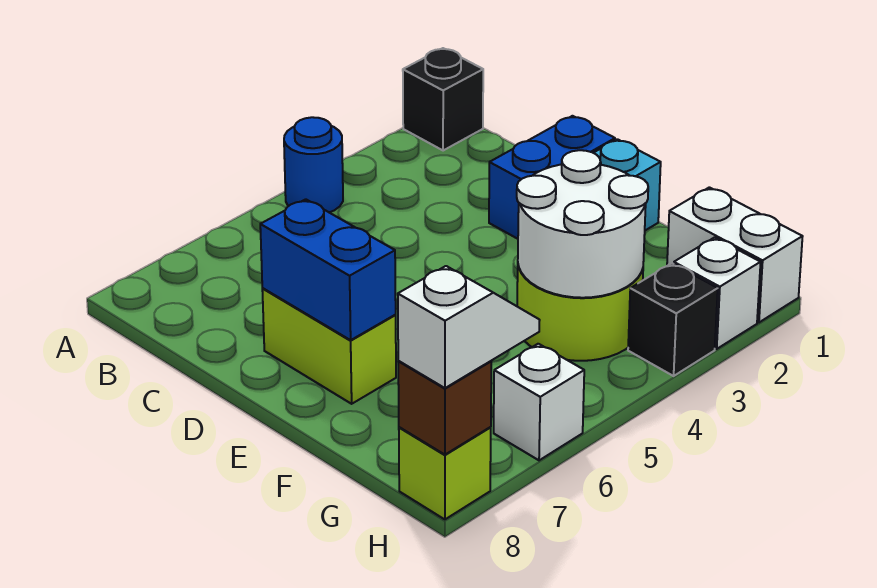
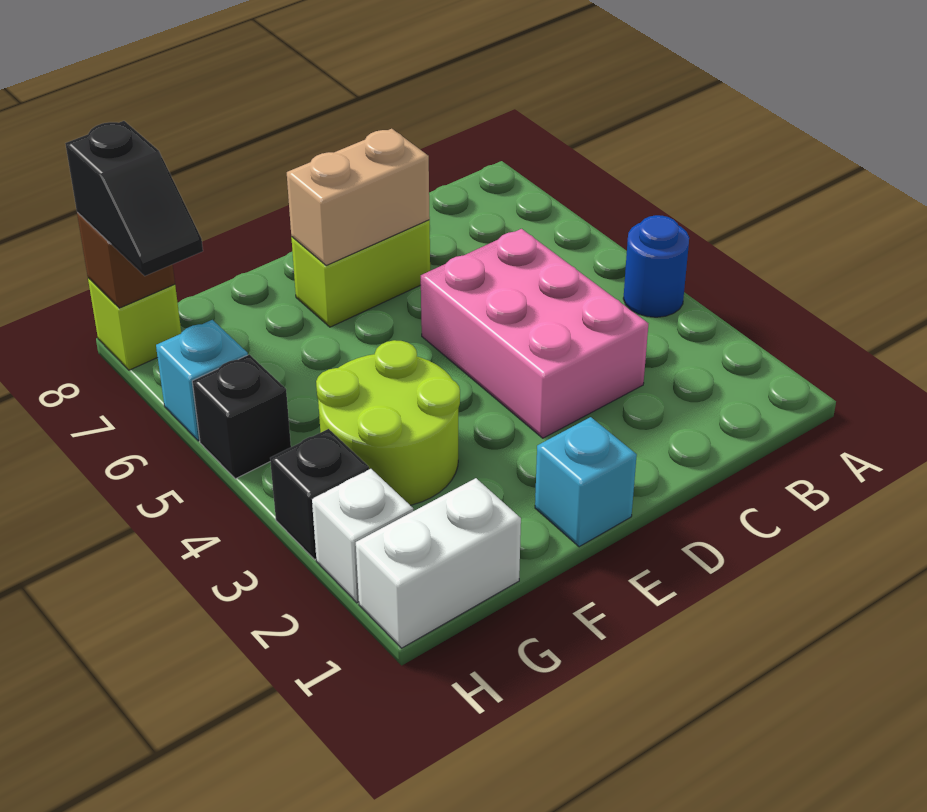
black brick A1 level 1 -> black brick H5 level 1
none -> pink brick C3:D5 level 1
blue brick D1:D2 level 1 -> none
blue brick D7:E7 level 2 -> tan brick D7:E7 level 2
white round brick F3:G4 level 2 -> none
white brick H6 level 1 -> cyan brick H6 level 1
white slope H7:H8 level 3 top 8 -> black slope H7:H8 level 3 top 8

